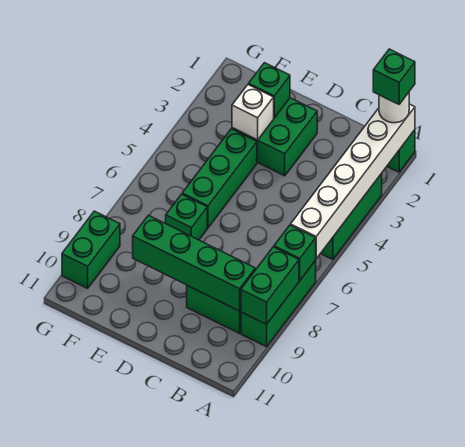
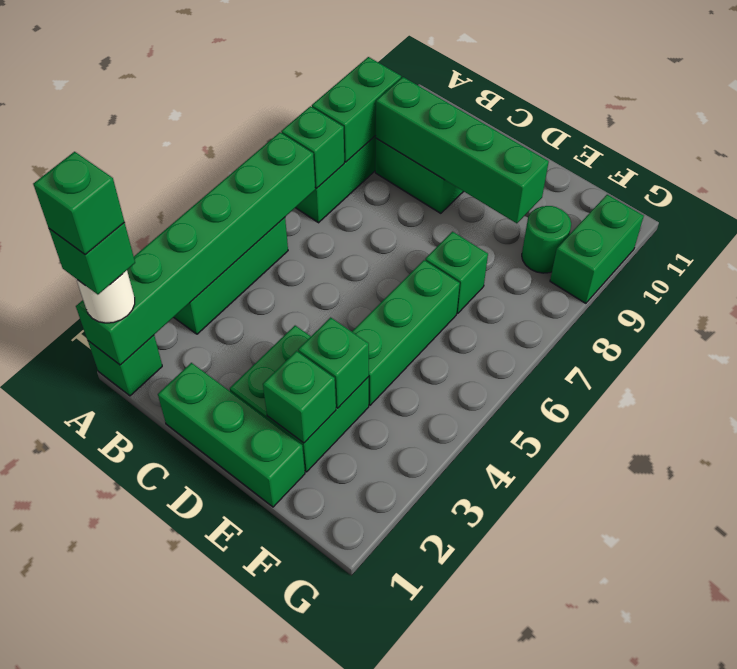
white brick A1:A6 level 2 -> green brick A1:A6 level 2
none -> green brick A1 level 5
none -> green brick C1:E1 level 1
white brick E3 level 2 -> green brick E3 level 2
none -> green round brick F9 level 1

